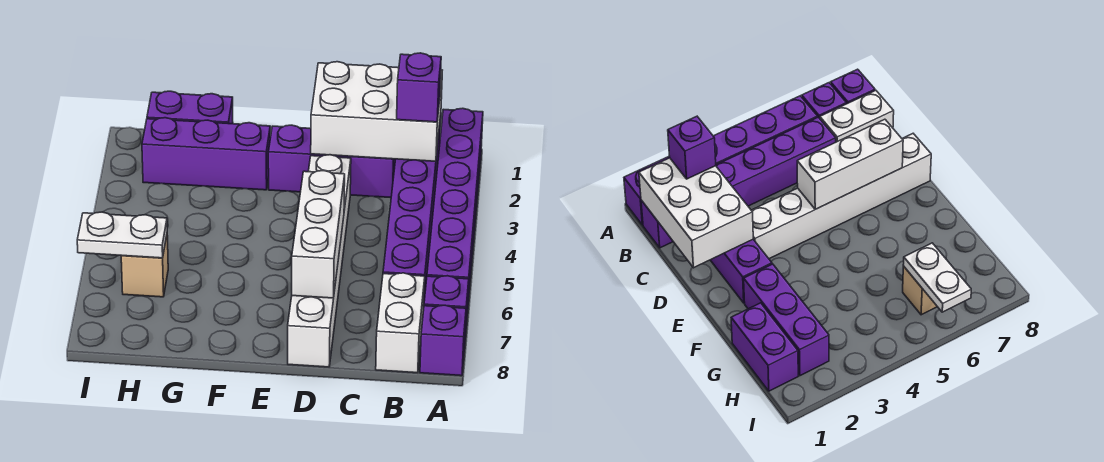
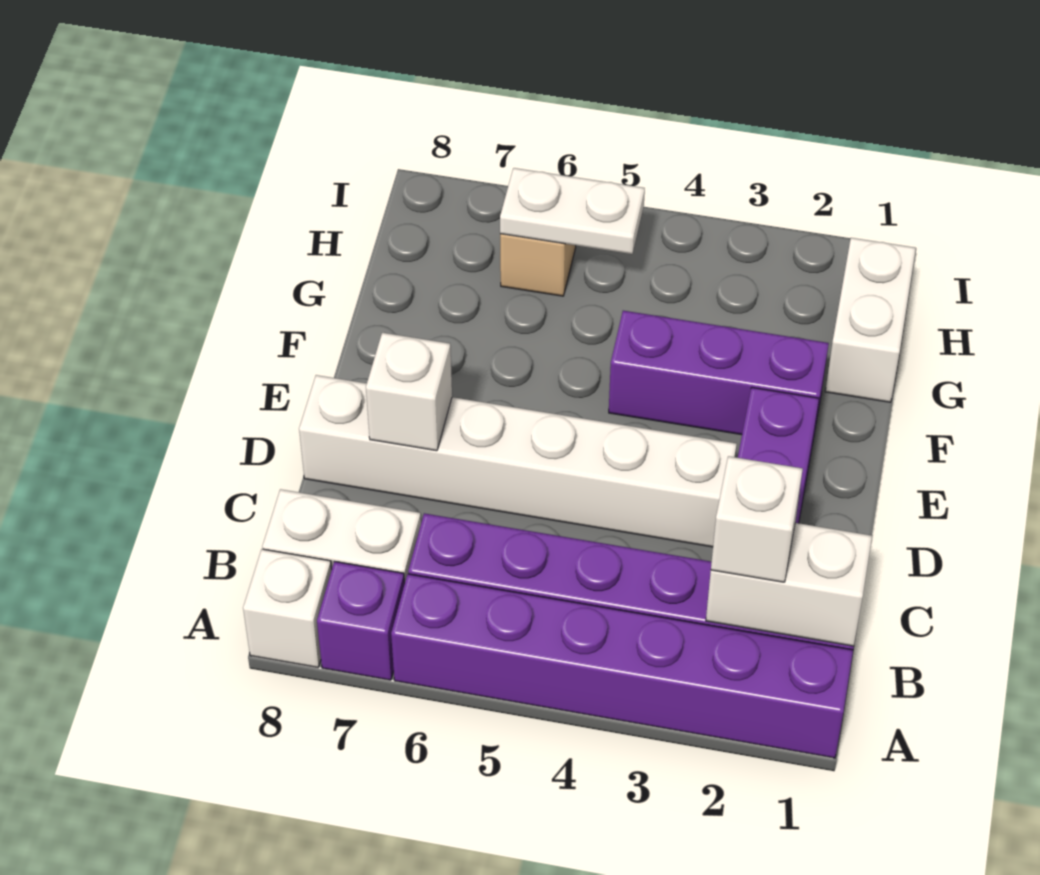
purple brick A8 level 1 -> white brick A8 level 1
white brick B1:D2 level 2 -> white brick B1:B2 level 2
purple brick B2 level 3 -> white brick B2 level 3
white brick D5:D7 level 2 -> white brick D7 level 2
purple brick F2:H2 level 1 -> purple brick F2:F4 level 1
purple brick G1:H1 level 1 -> white brick G1:H1 level 1
white plate H6:I6 level 2 -> white plate H5:H6 level 2

